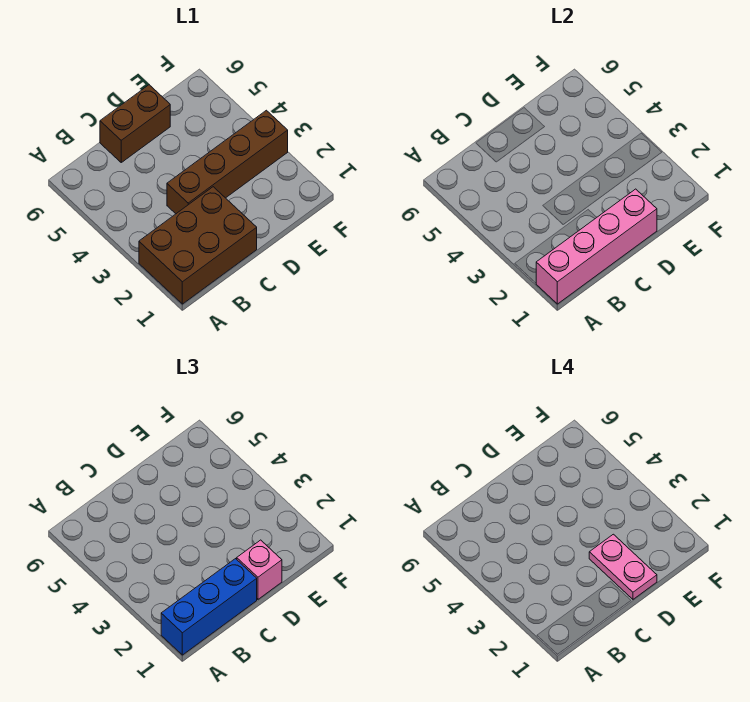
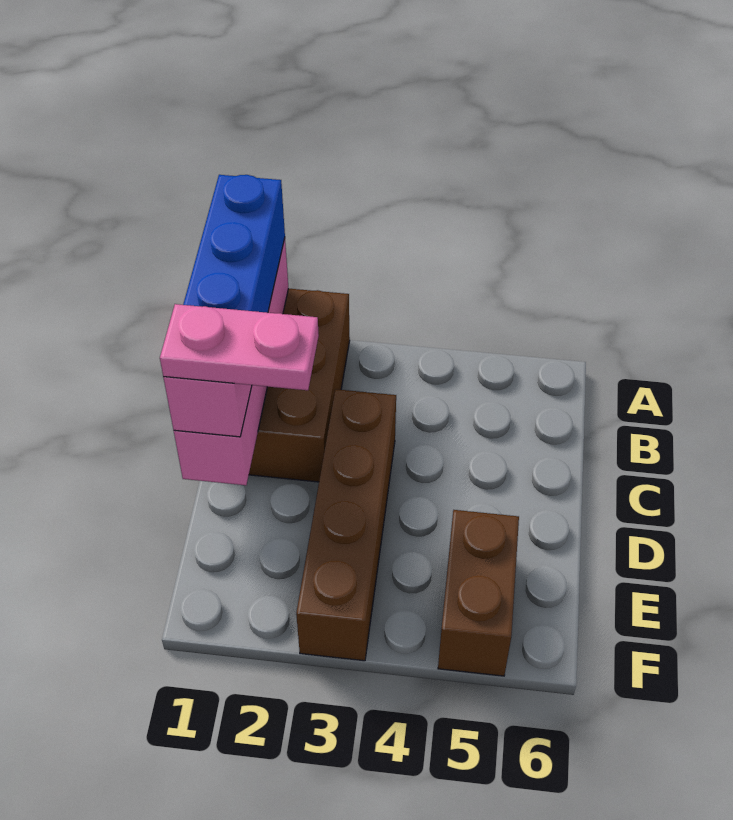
brown brick C6:D6 level 1 -> brown brick E5:F5 level 1

